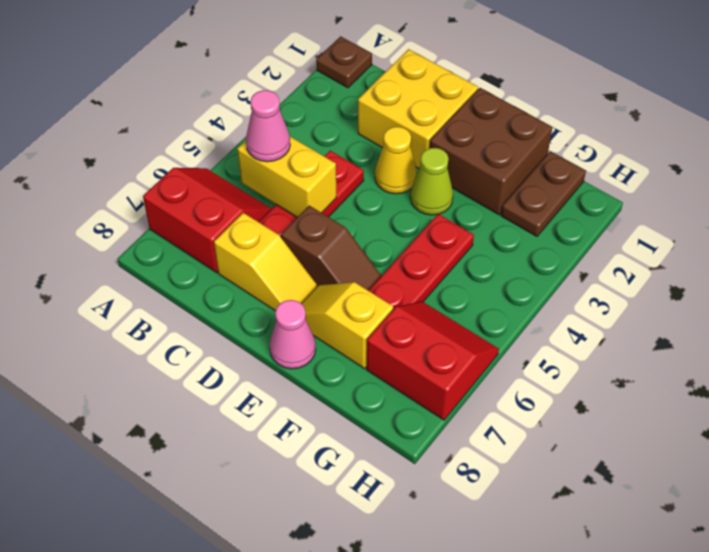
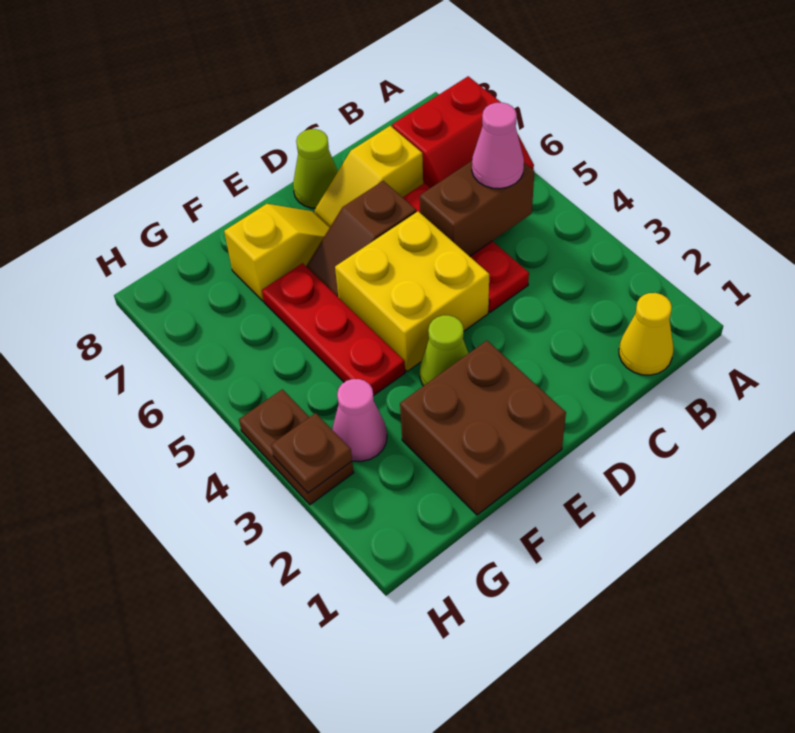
brown plate A1 level 1 -> brown plate H3 level 2
yellow brick B5:C5 level 2 -> brown brick B5:C5 level 2
yellow brick C1:D2 level 1 -> yellow brick D4:E5 level 1
yellow cone D3 level 1 -> yellow cone B1 level 1
none -> lime cone D8 level 1
pink cone E8 level 1 -> pink cone G3 level 1
brown plate G1:G2 level 1 -> brown plate H3:H4 level 1
red slope G6:H7 level 1 top 7 -> none

